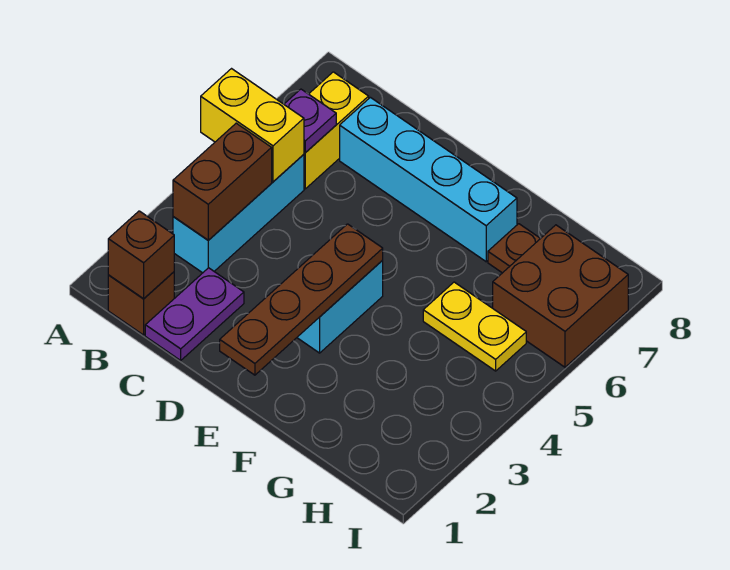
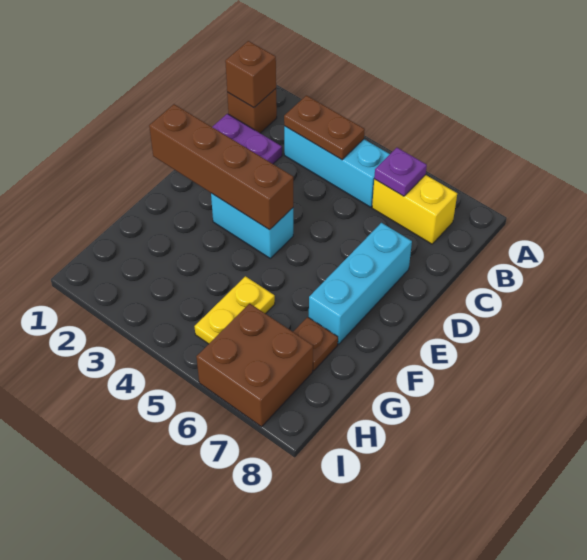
yellow brick A5:B5 level 2 -> none
brown brick B3:B4 level 2 -> brown plate B3:B4 level 2
cyan brick C7:F7 level 1 -> cyan brick D7:F7 level 1
brown plate E1:E4 level 2 -> brown brick E1:E4 level 2

